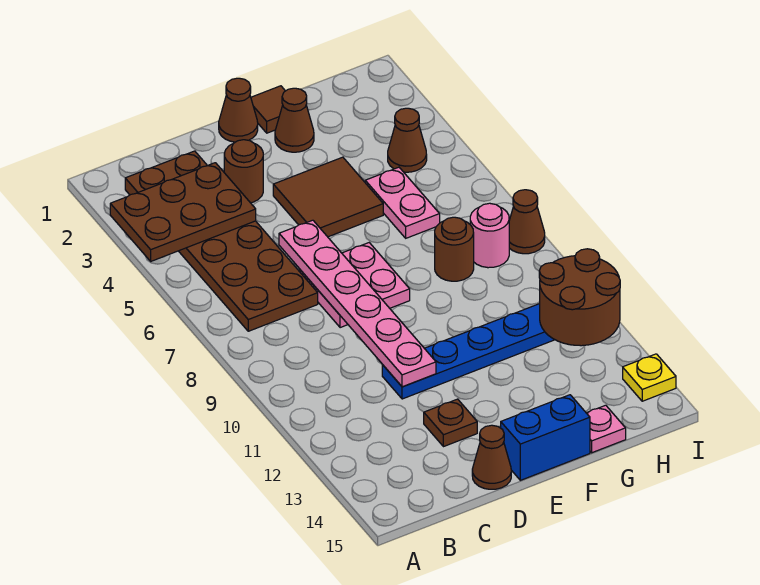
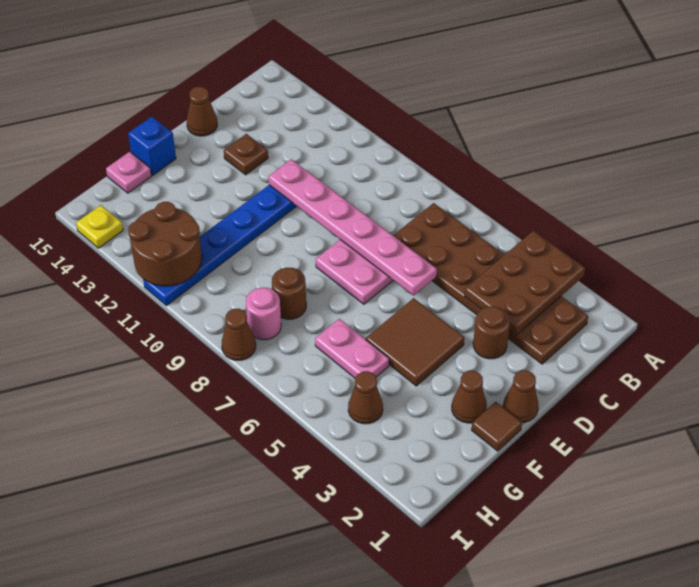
blue brick E15:F15 level 1 -> blue brick F15 level 1

